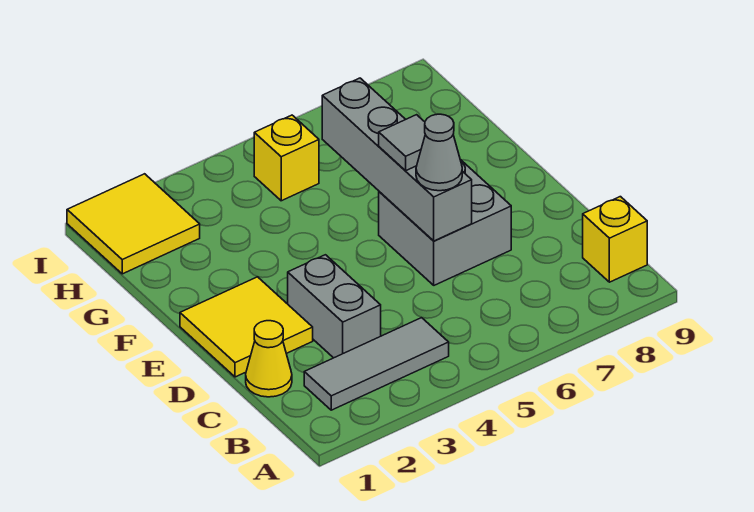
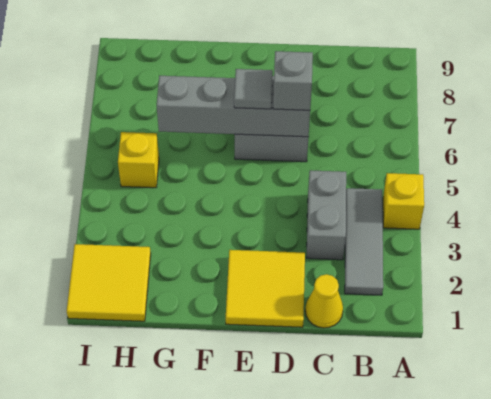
yellow brick B9 level 1 -> yellow brick A4 level 1
grey brick C3:D3 level 1 -> grey brick C3:C4 level 1
grey cone D6 level 3 -> grey brick D6 level 3

